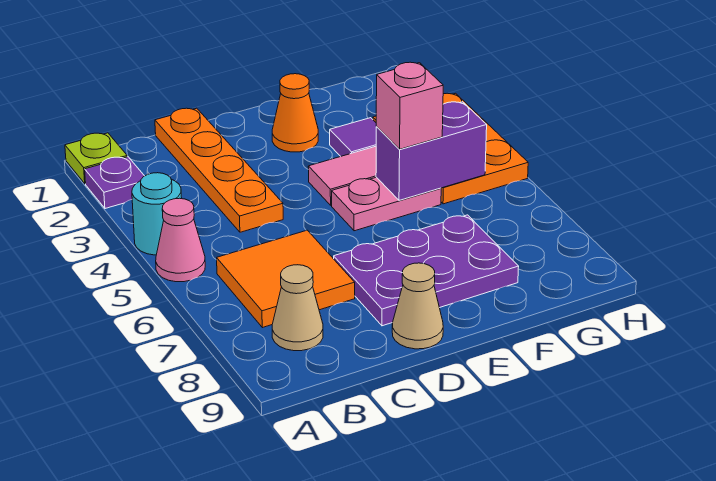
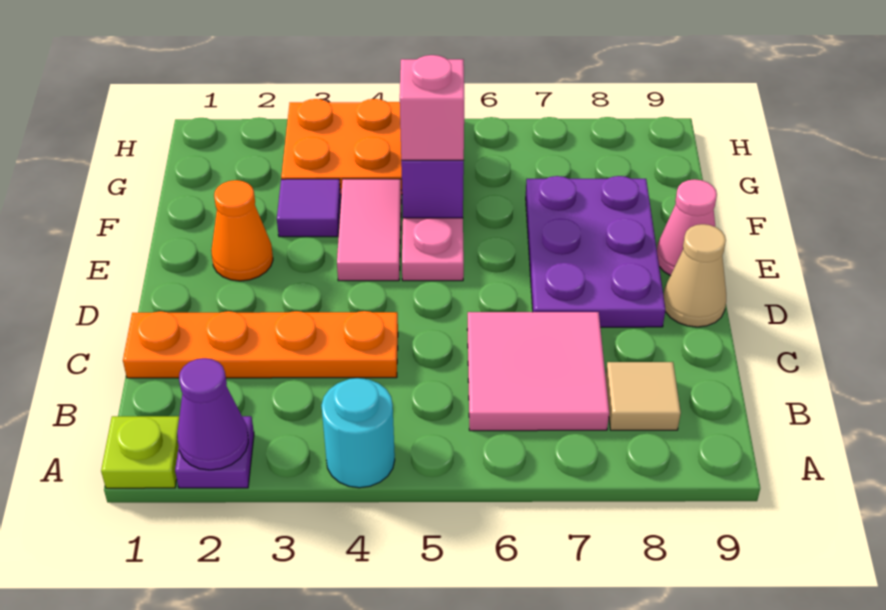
none -> purple cone A2 level 2
pink cone A5 level 1 -> pink cone E9 level 1
orange tile B6:C7 level 1 -> pink tile B6:C7 level 1
tan cone B8 level 1 -> tan tile B8 level 1

